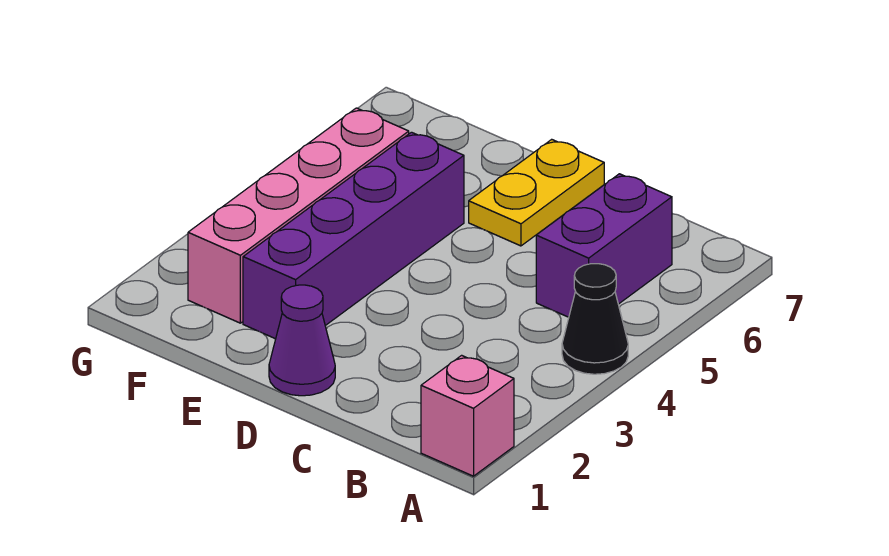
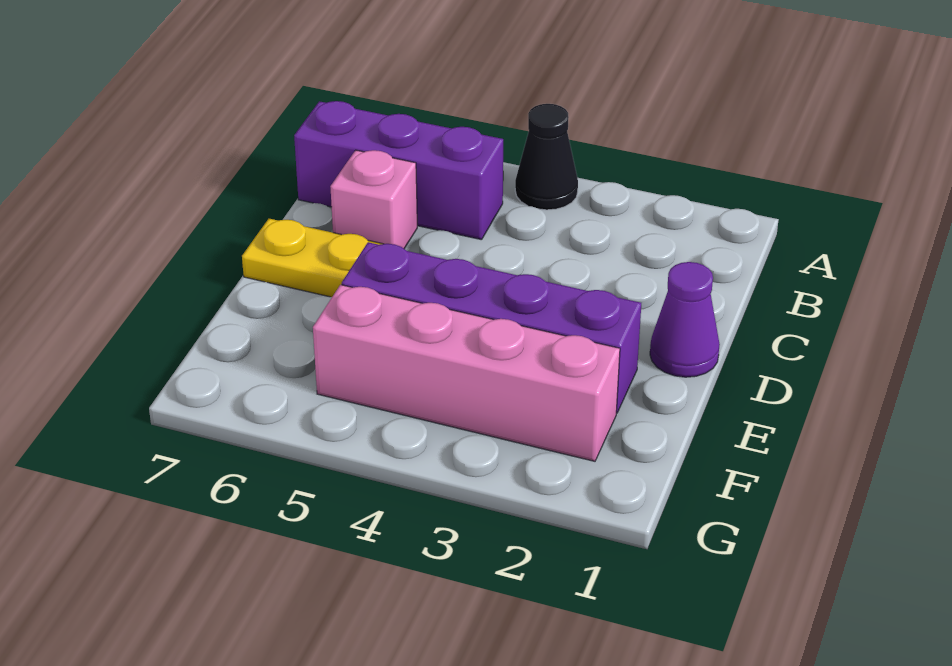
pink brick A1 level 1 -> pink brick C6 level 1
purple brick B5:B6 level 1 -> purple brick B5:B7 level 1

